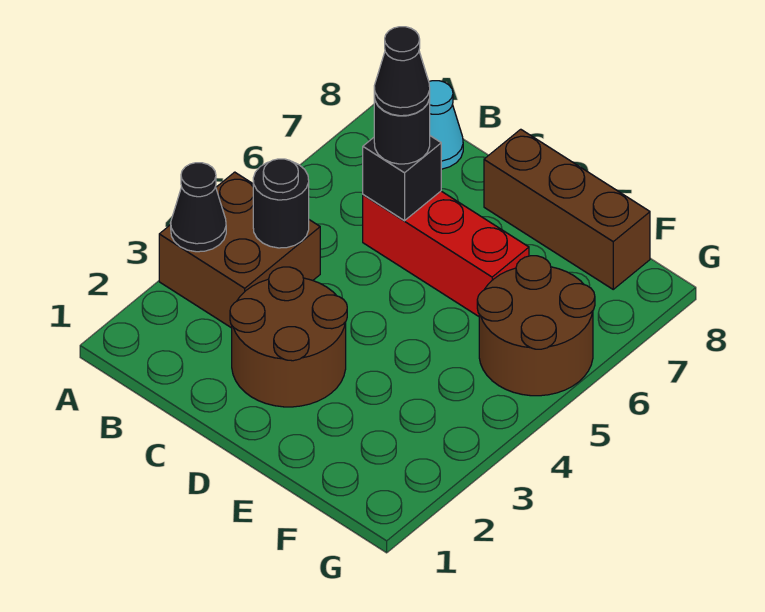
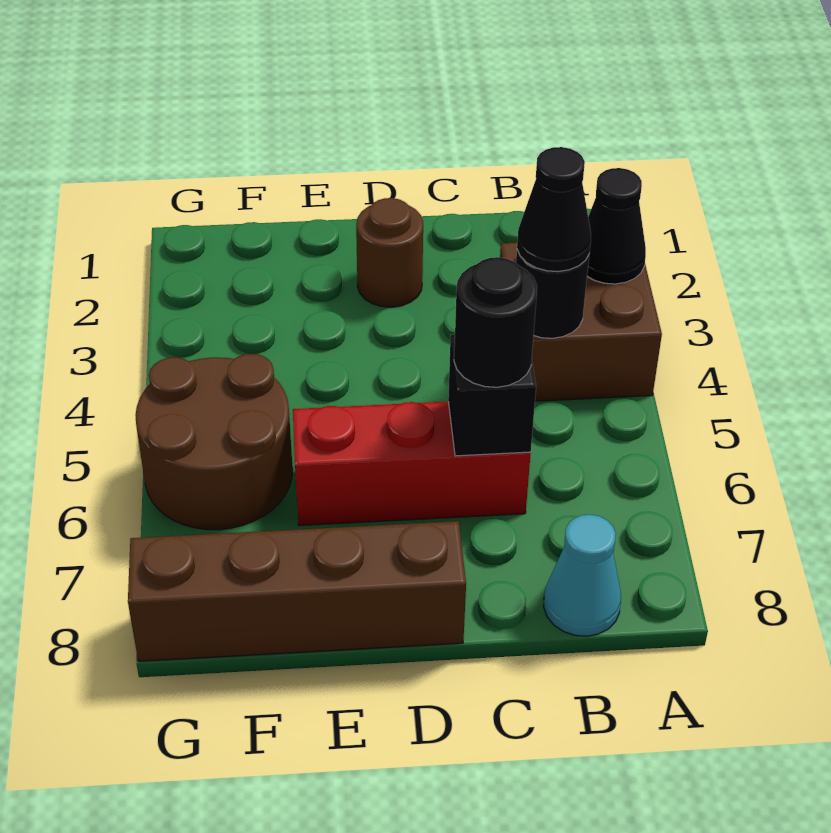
brown round brick C2:D3 level 1 -> brown round brick D2 level 1
black cone C6 level 4 -> black cone B4 level 3
brown brick D8:F8 level 1 -> brown brick D8:G8 level 1

